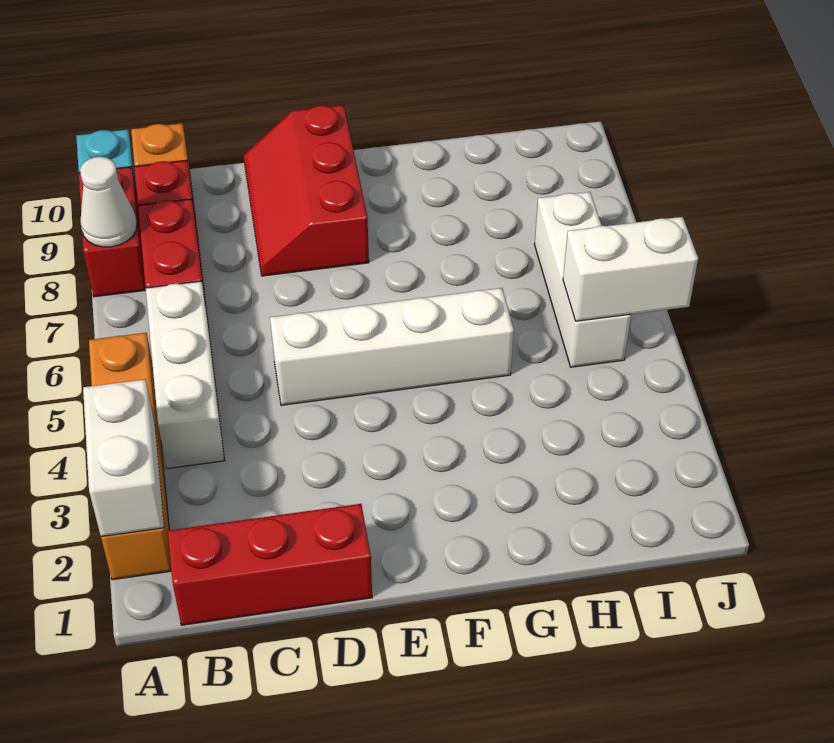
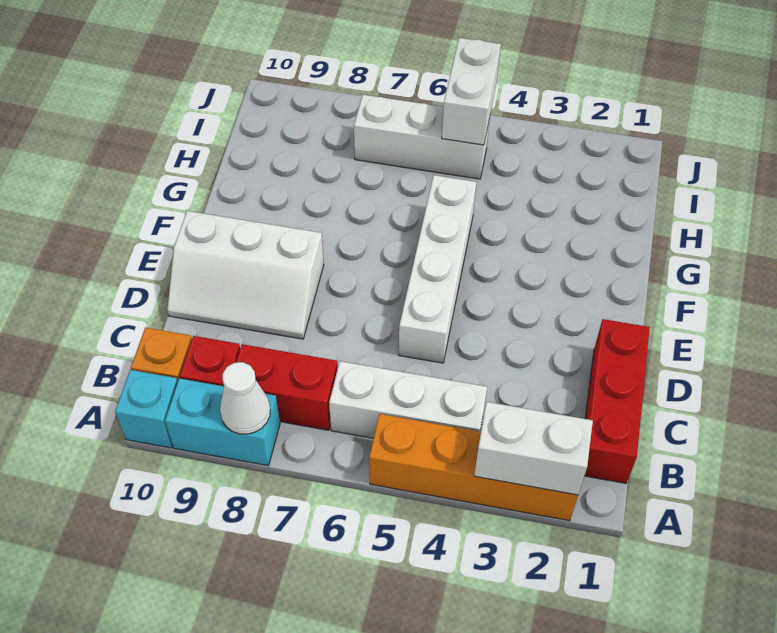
red brick A8:A9 level 1 -> cyan brick A8:A9 level 1
red slope D8:E10 level 1 top E -> white slope D8:E10 level 1 top E

